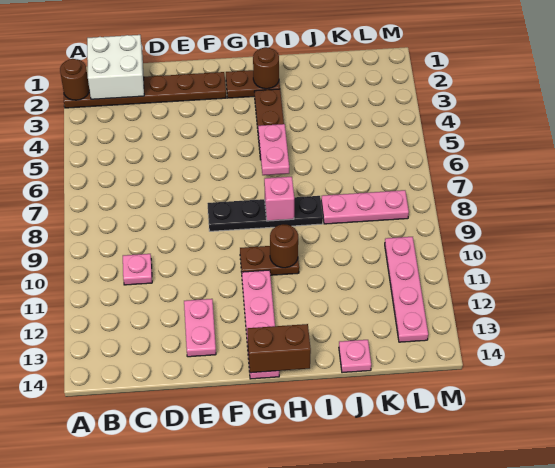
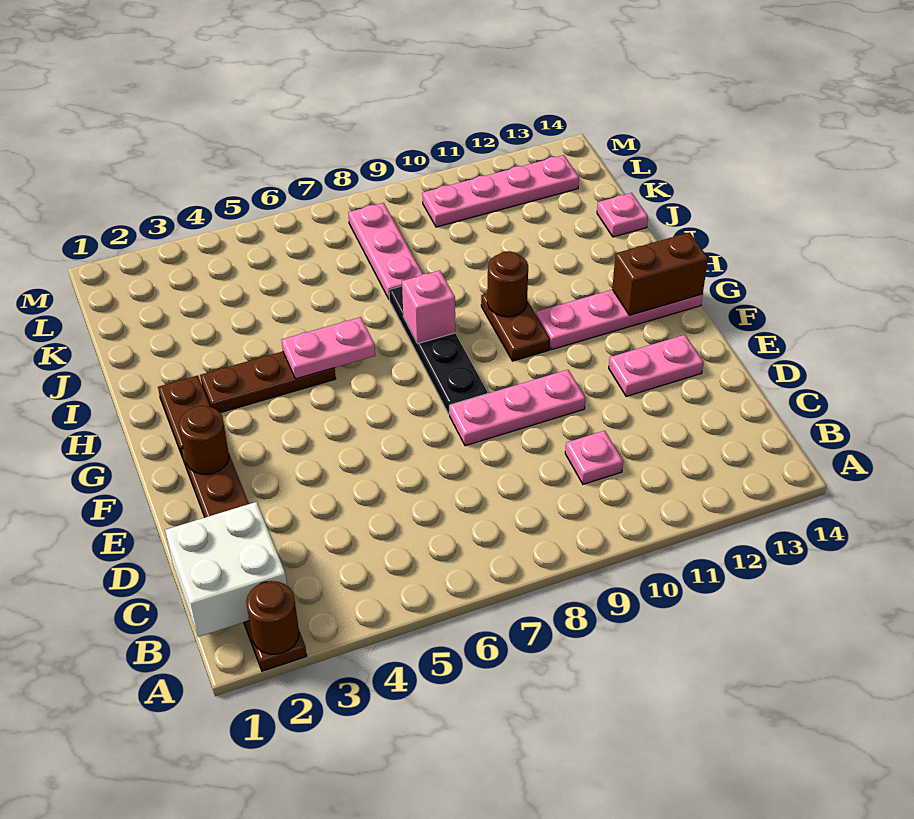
none -> pink plate E8:E10 level 1
brown brick G14:H14 level 2 -> brown brick G13:G14 level 2
brown round brick H2 level 2 -> brown round brick F2 level 2

